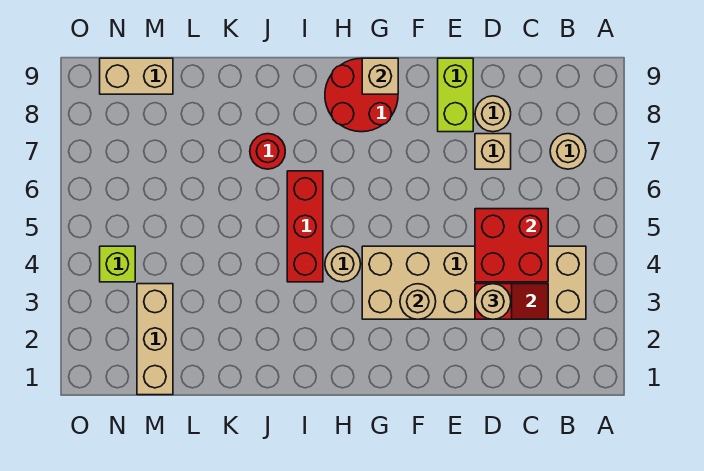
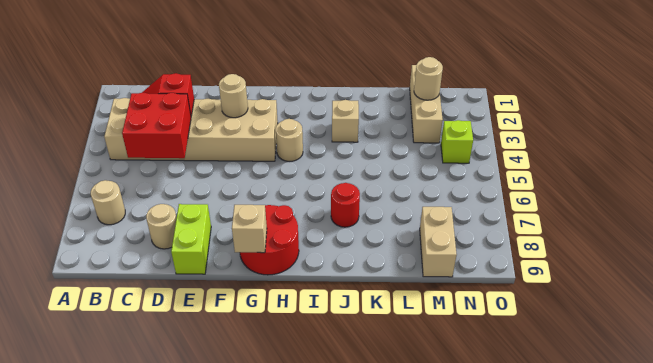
tan round brick D3 level 3 -> tan round brick M2 level 2
tan brick D7 level 1 -> tan brick J3 level 1
red brick I4:I6 level 1 -> none
tan brick M9:N9 level 1 -> tan brick M8:M9 level 1

